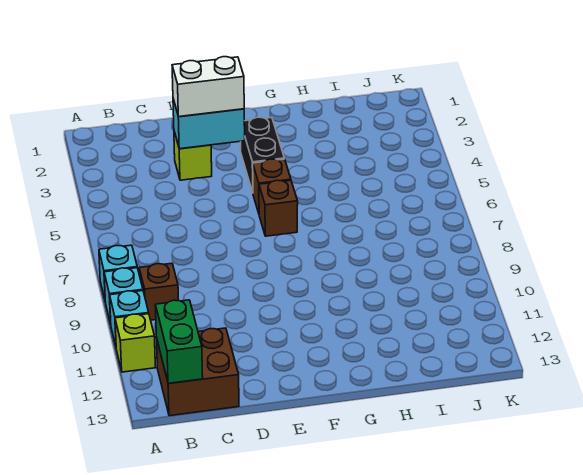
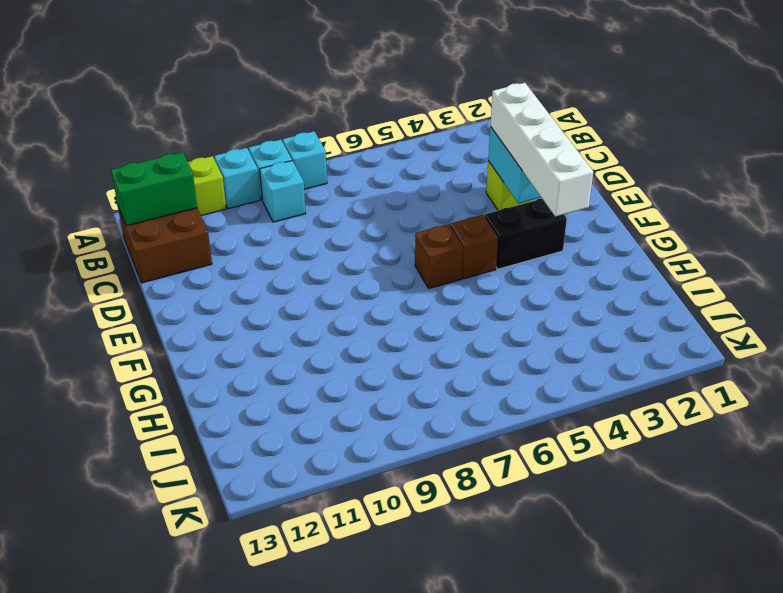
brown brick B9 level 1 -> cyan brick B9 level 1
white brick D3:E3 level 3 -> white brick D3:G3 level 3

